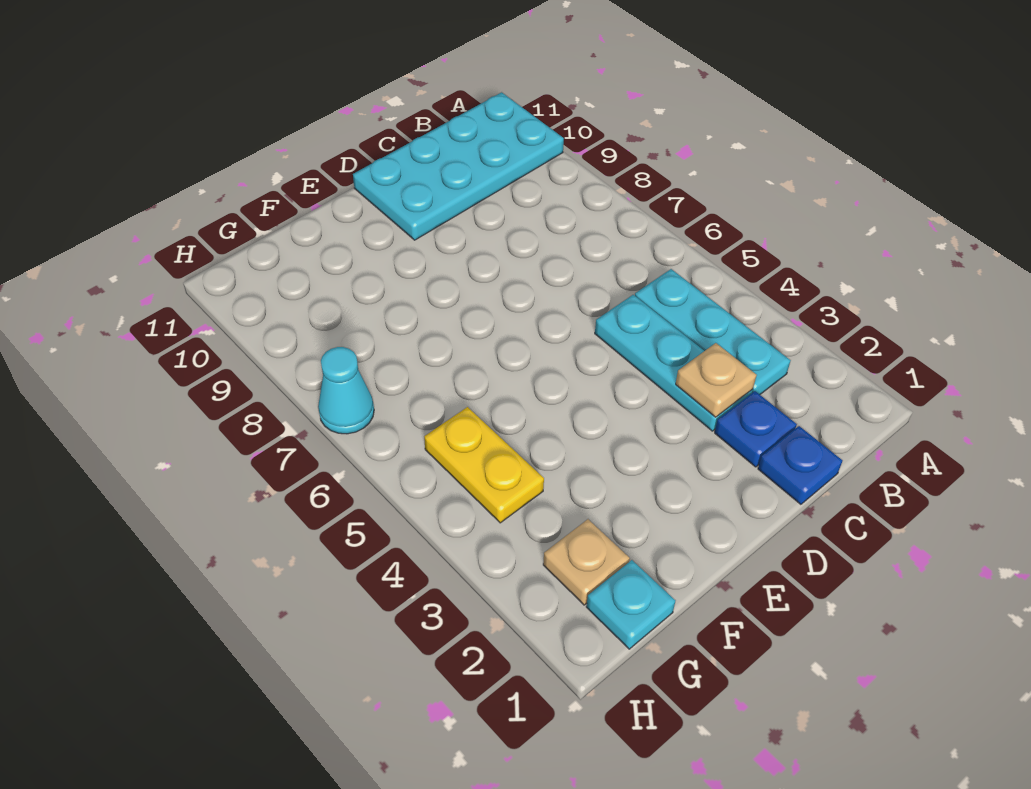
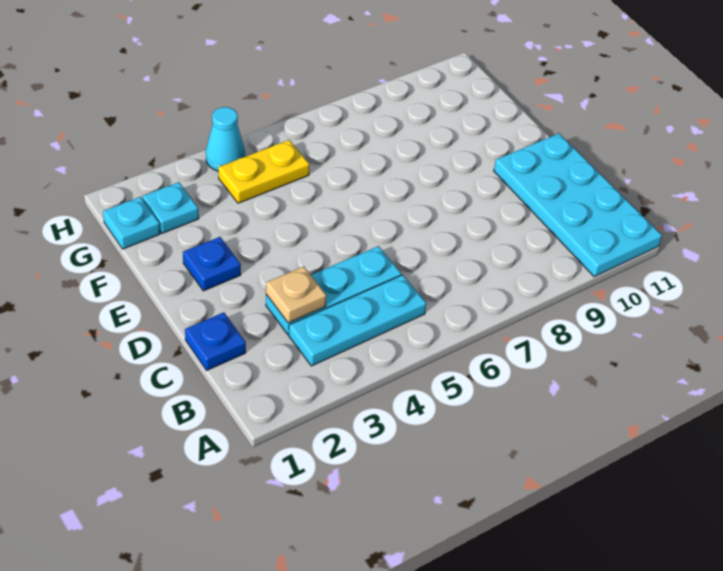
blue plate C2 level 1 -> blue plate E2 level 1
tan plate G2 level 1 -> cyan plate G2 level 1
cyan cone H7 level 1 -> cyan cone H4 level 1

